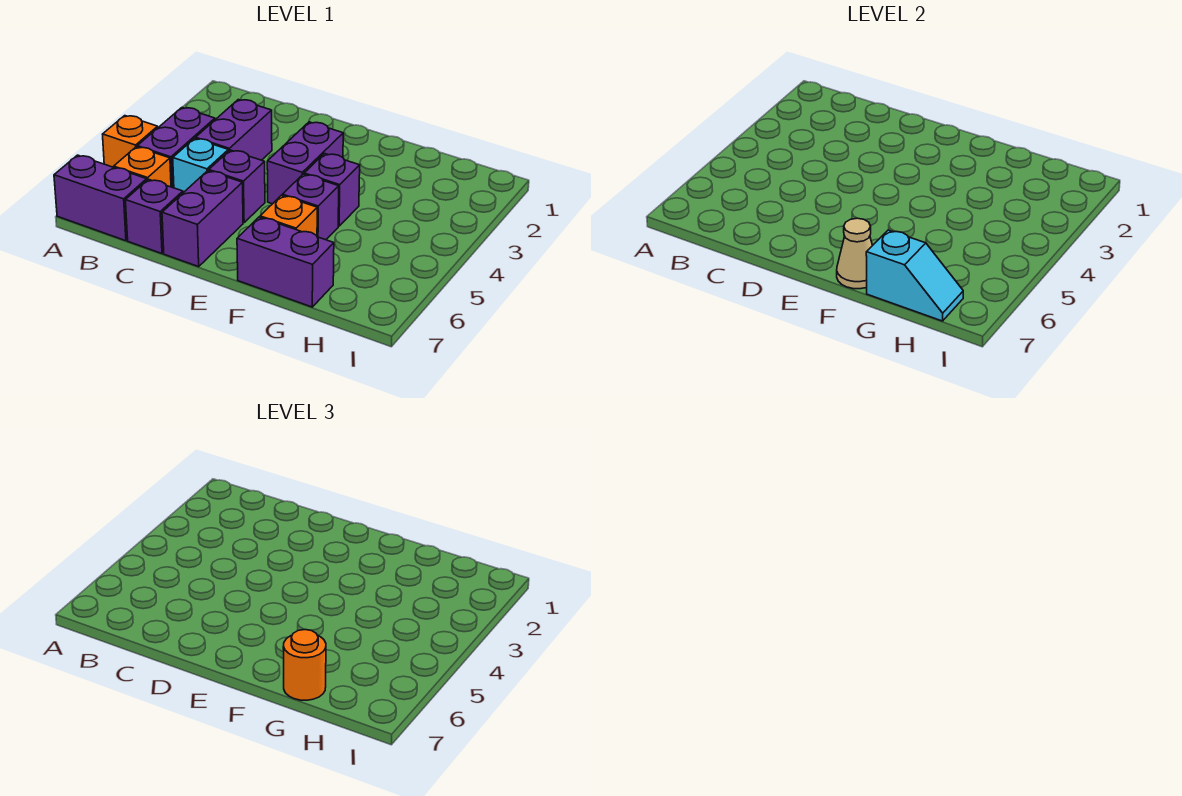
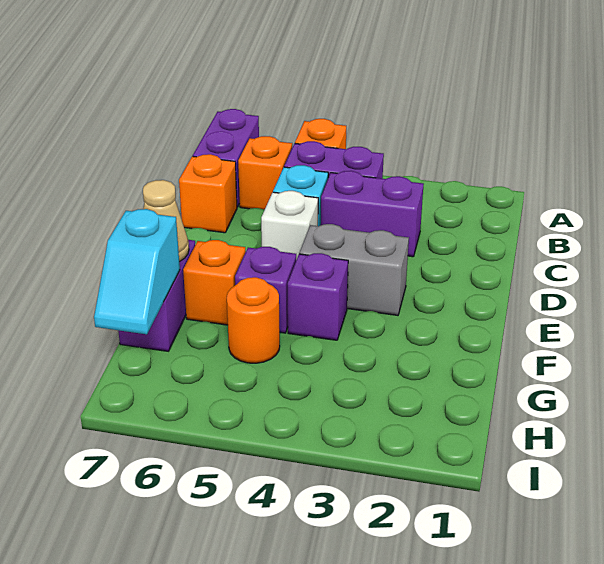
purple brick C7 level 1 -> orange brick C7 level 1
purple brick D5 level 1 -> white brick D5 level 1
purple brick D6:D7 level 1 -> none
purple brick E3:E4 level 1 -> grey brick E3:E4 level 1
orange round brick G7 level 3 -> orange round brick G5 level 1

